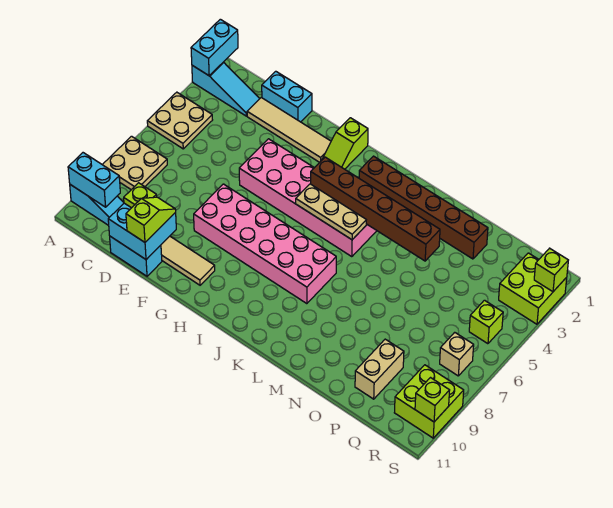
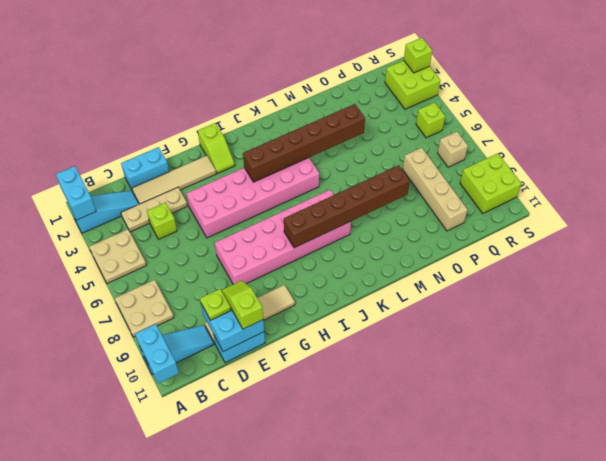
cyan brick A10:B10 level 2 -> cyan brick A10:A11 level 2
tan plate I5:K5 level 2 -> tan plate C3:E3 level 1
brown brick J2:O2 level 1 -> brown brick I8:N8 level 2
tan brick P9:P10 level 1 -> tan brick P7:P10 level 1
lime brick S10 level 2 -> lime brick D4 level 1

